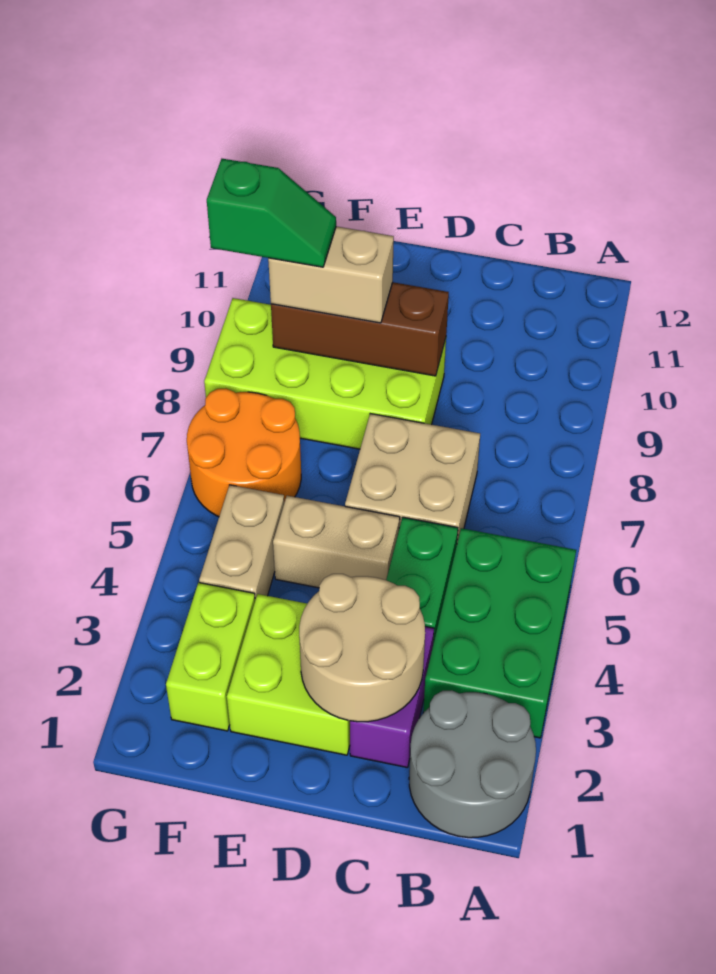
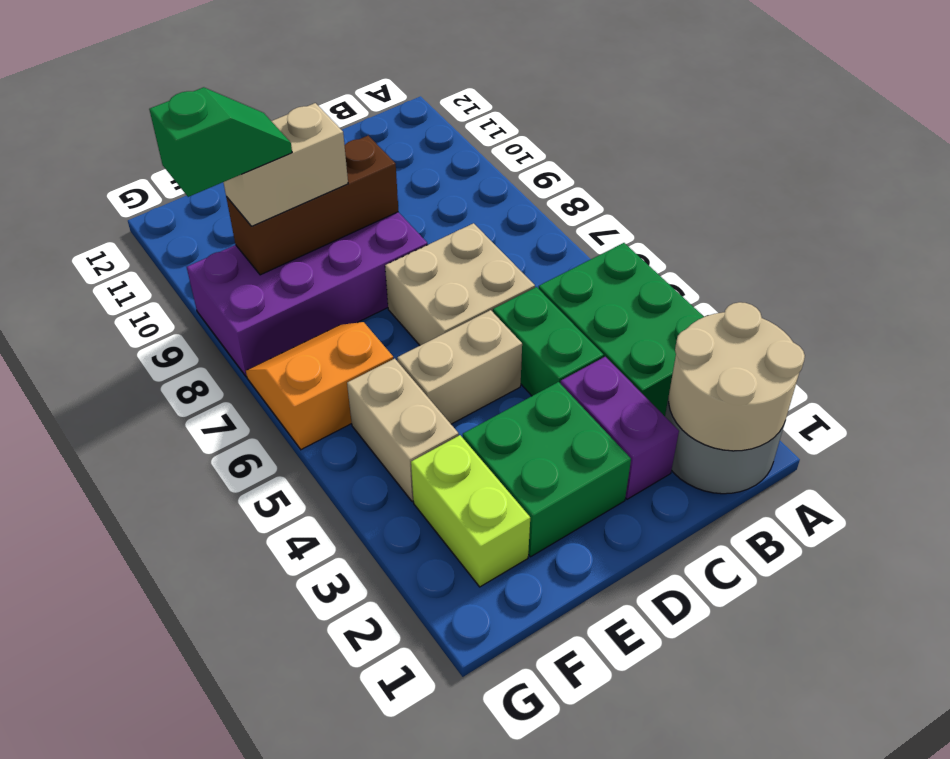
tan round brick C2:D3 level 2 -> tan round brick A1:B2 level 2
lime brick D2:E3 level 1 -> green brick D2:E3 level 1
lime brick D8:G9 level 1 -> purple brick D8:G9 level 1
orange round brick F6:G7 level 1 -> orange slope F6:G7 level 1 top 6

